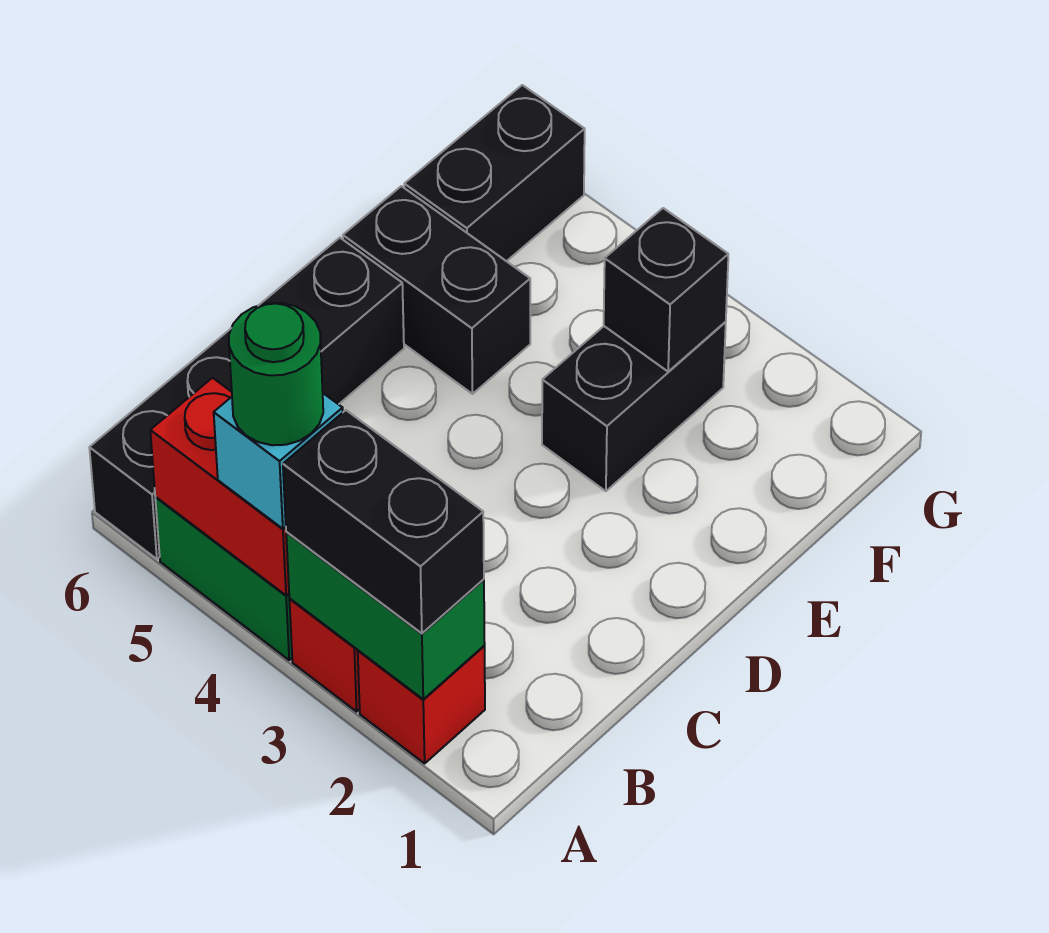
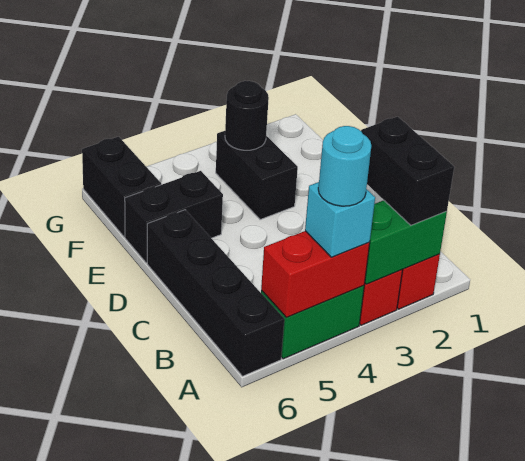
black brick A2:A3 level 3 -> black brick A2:B2 level 3
green round brick A4 level 4 -> cyan round brick A4 level 4
black brick F3 level 2 -> black round brick F3 level 2

